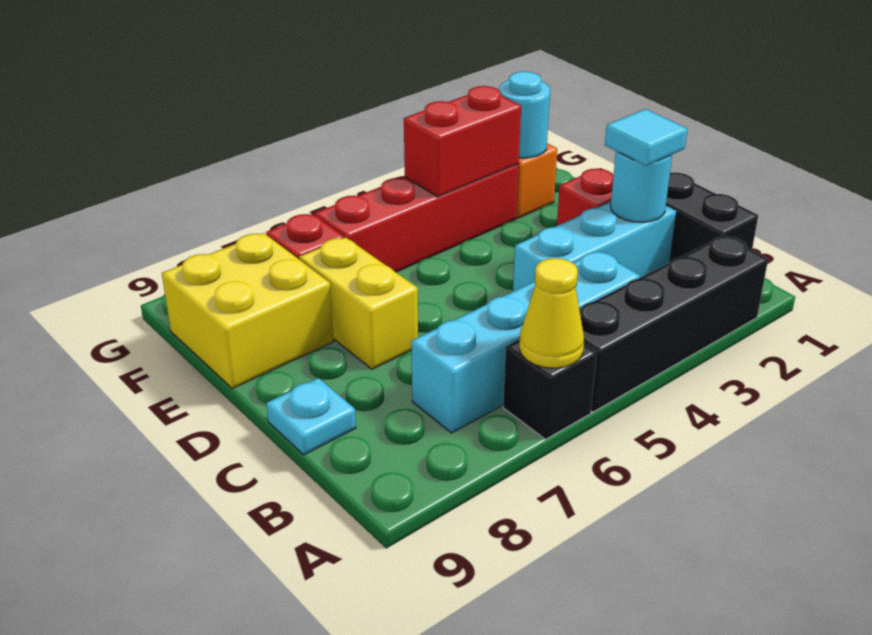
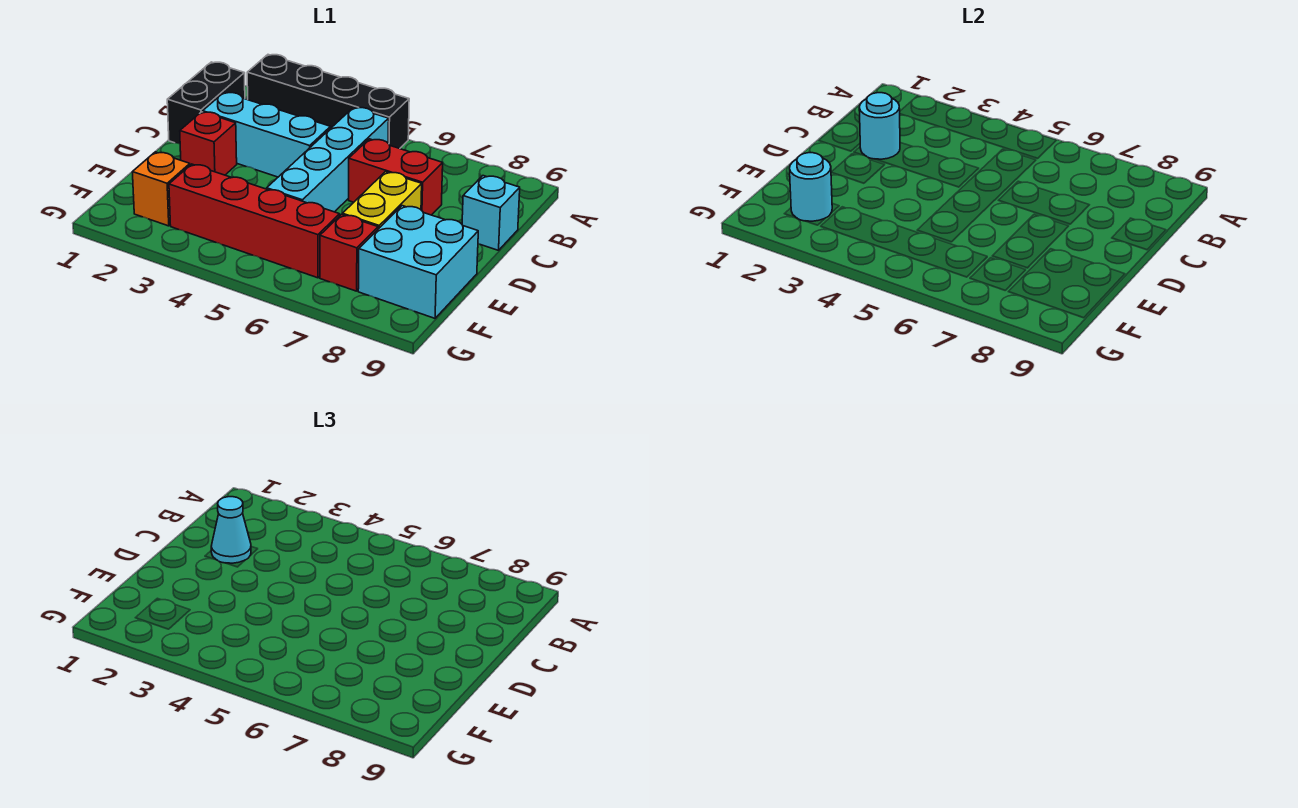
black brick A6 level 1 -> none
yellow cone A6 level 2 -> none
cyan brick B4:B7 level 1 -> cyan brick B5:E5 level 1
cyan tile C2 level 3 -> cyan cone C2 level 3
cyan plate C9 level 1 -> cyan brick C9 level 1
yellow brick E8:F9 level 1 -> cyan brick E8:F9 level 1
red brick F3:F4 level 2 -> red brick C6:C7 level 1

